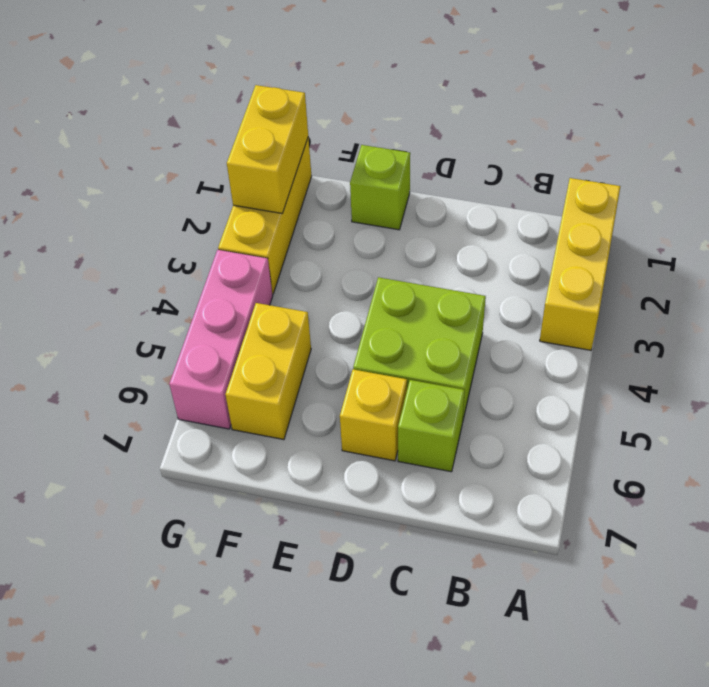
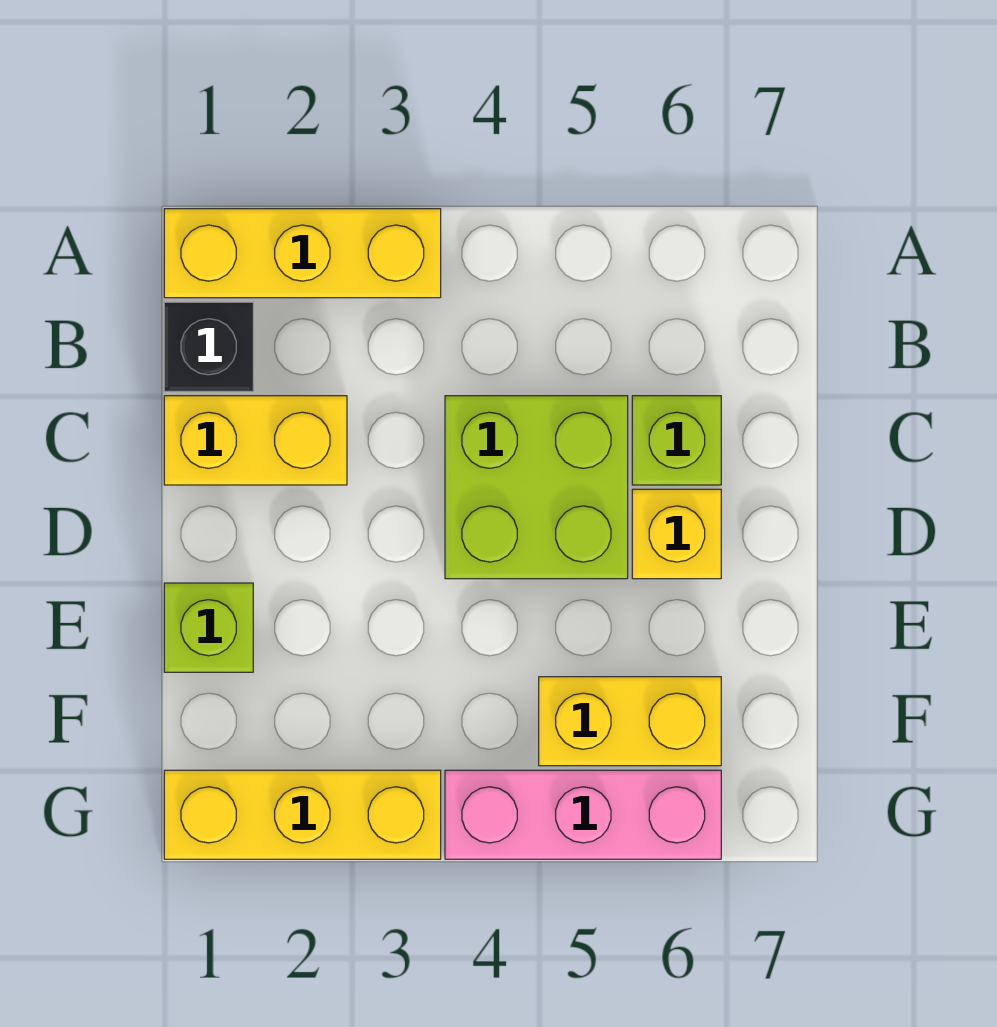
none -> black brick B1 level 1
yellow brick G1:G2 level 2 -> yellow brick C1:C2 level 1

